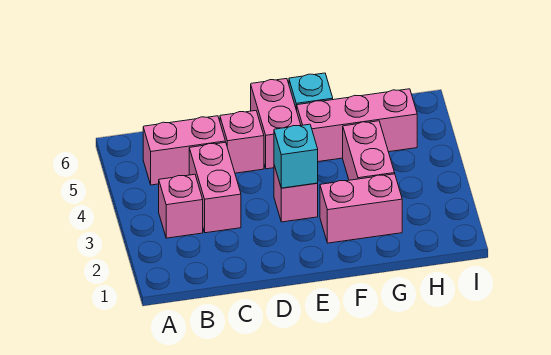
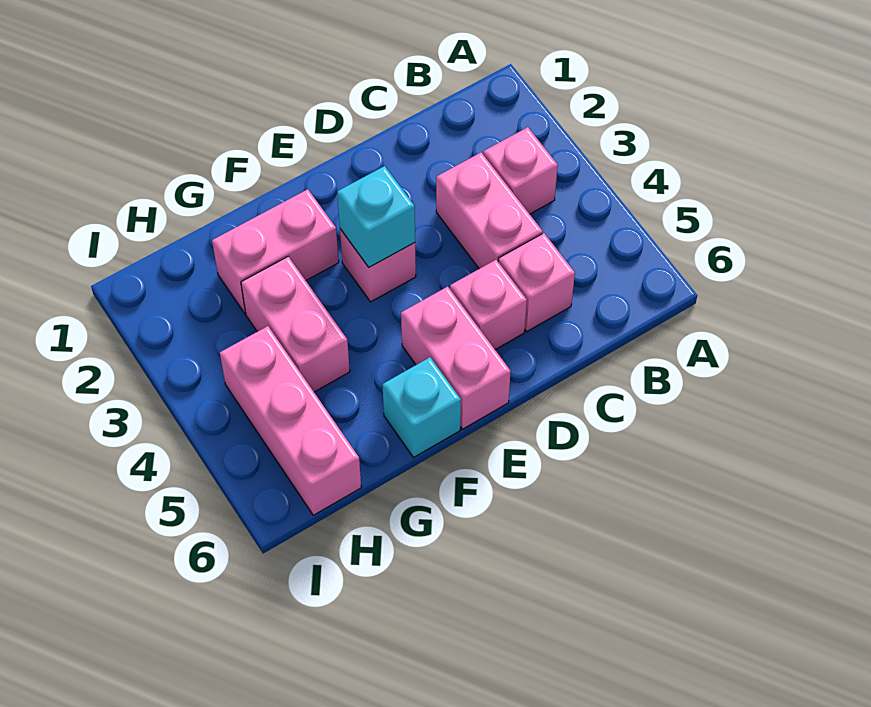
pink brick B5:C5 level 1 -> pink brick C5 level 1
pink brick F5:H5 level 1 -> pink brick H4:H6 level 1

